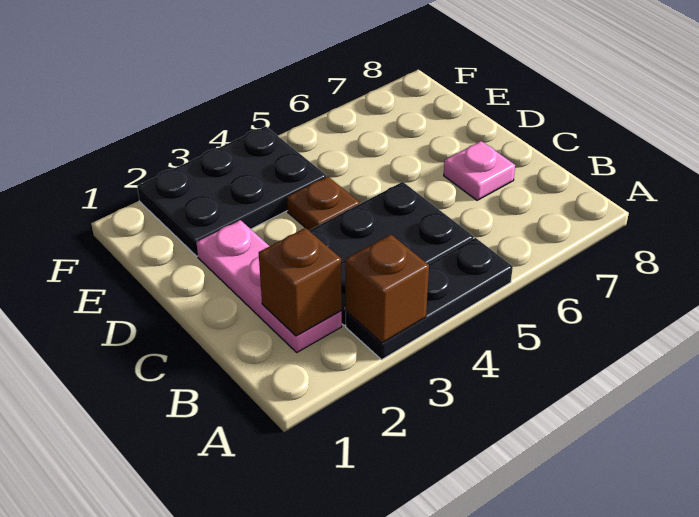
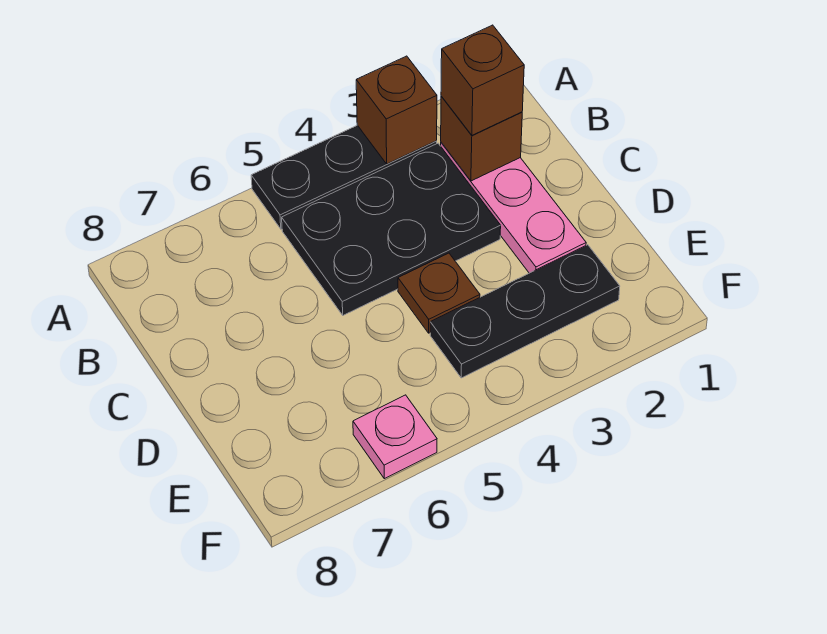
none -> brown brick B2 level 3
pink plate C7 level 1 -> pink plate F6 level 1
black plate E2:F4 level 1 -> black plate E2:E4 level 1

